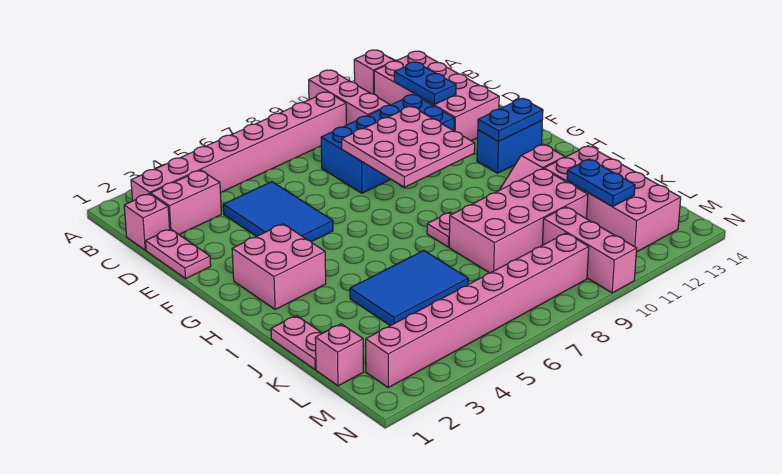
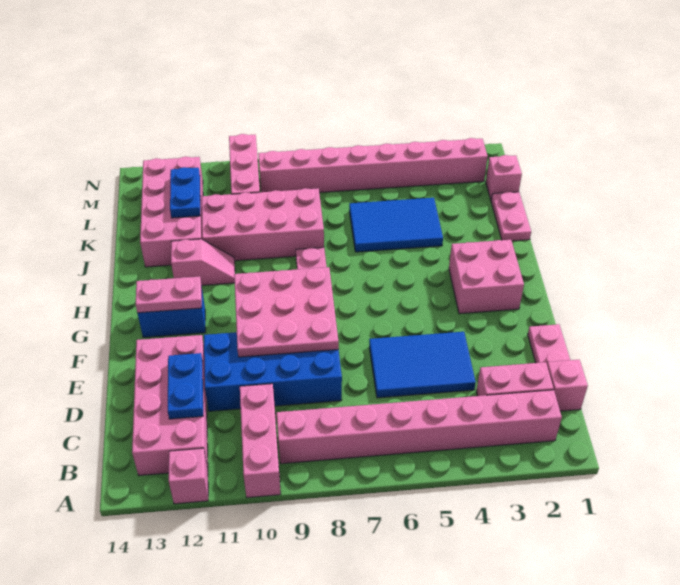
blue tile D4:F5 level 1 -> blue tile D4:E6 level 1
blue plate G12:G13 level 2 -> pink plate G12:G13 level 2

